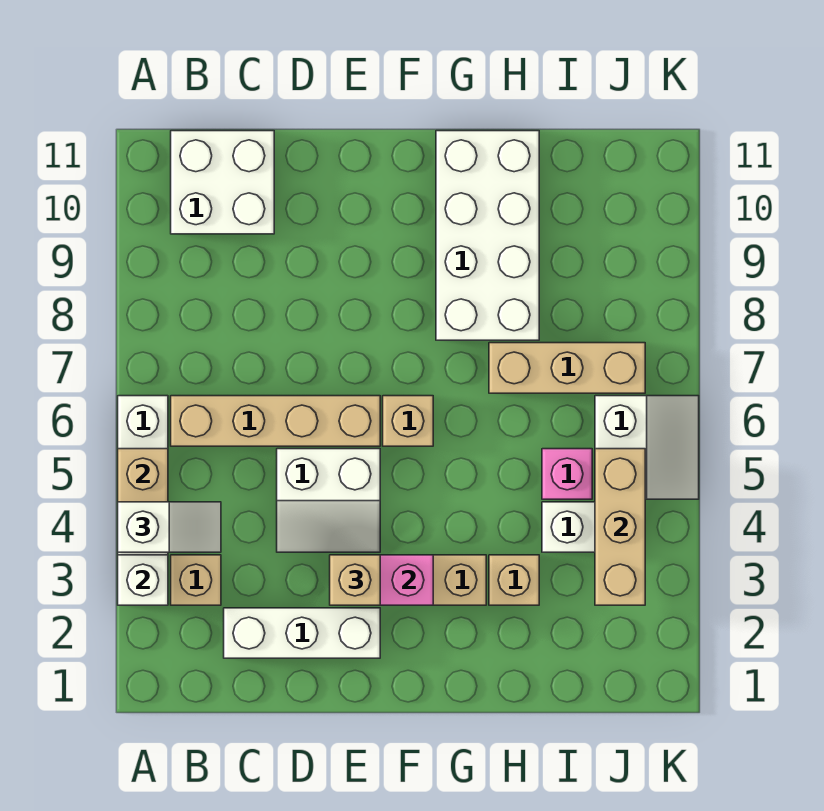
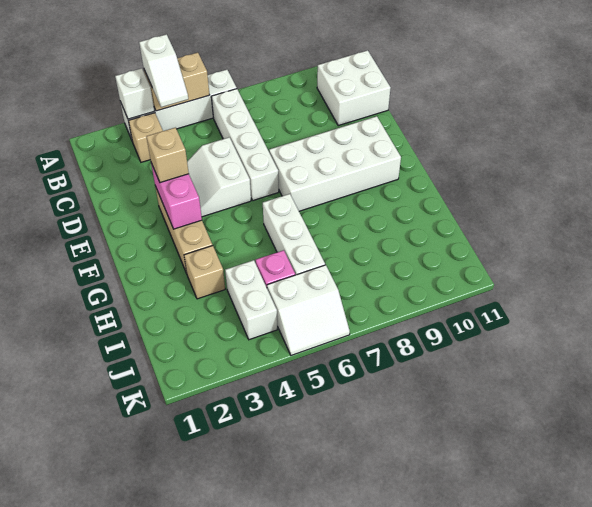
tan brick B6:E6 level 1 -> white brick B6:E6 level 1
white brick C2:E2 level 1 -> white brick G6:I6 level 1
tan brick F6 level 1 -> none
white brick G8:H11 level 1 -> white brick E7:F10 level 1
tan brick H7:J7 level 1 -> none
tan brick J3:J5 level 2 -> none

